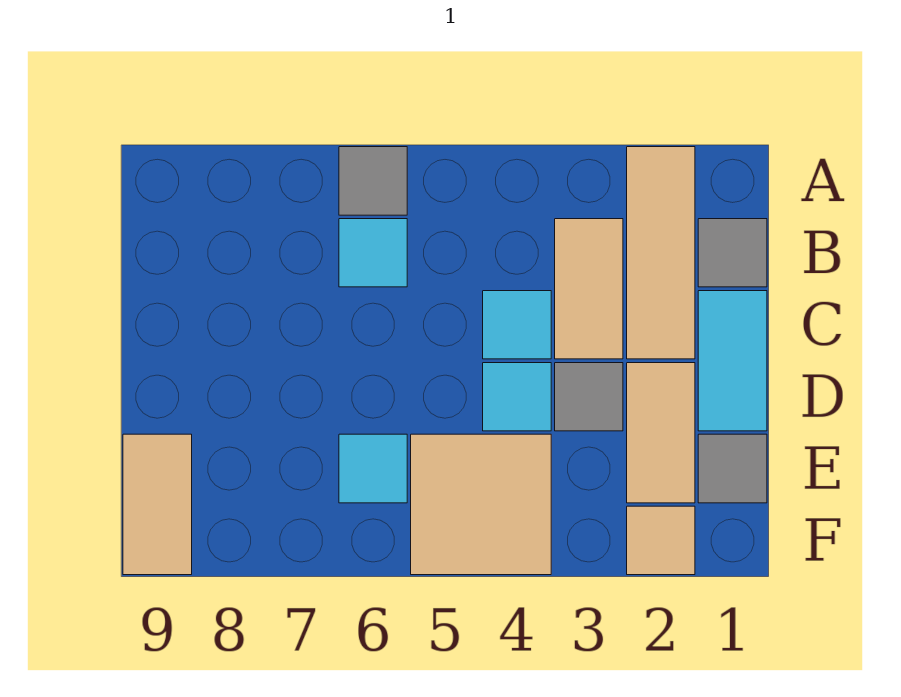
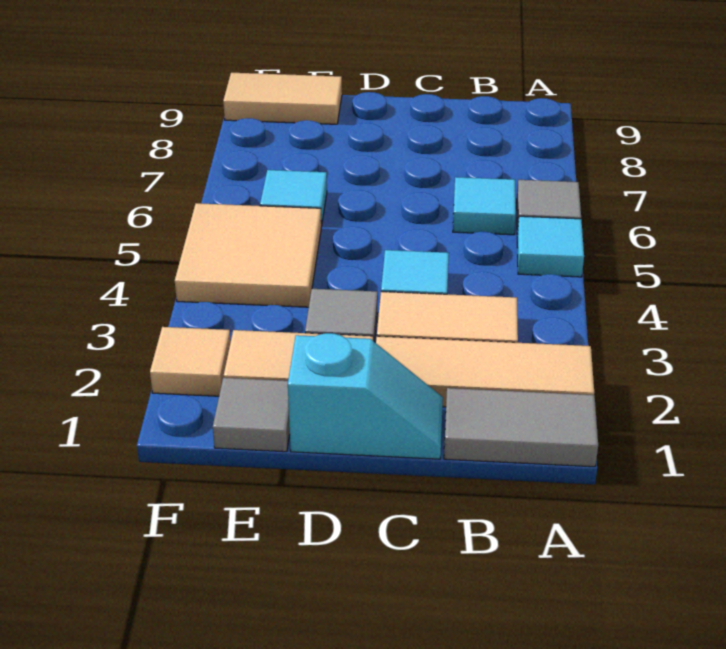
grey tile B1 level 1 -> grey tile A1:B1 level 1
cyan tile C1:D1 level 1 -> cyan slope C1:D1 level 1 top D
cyan tile D4 level 1 -> cyan tile A5 level 1

